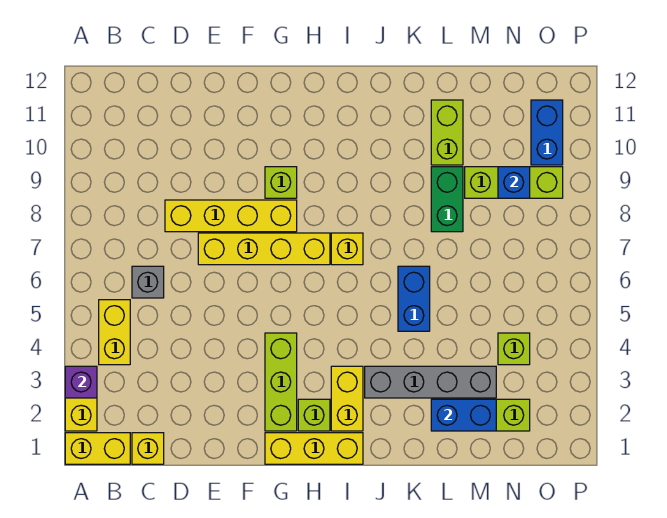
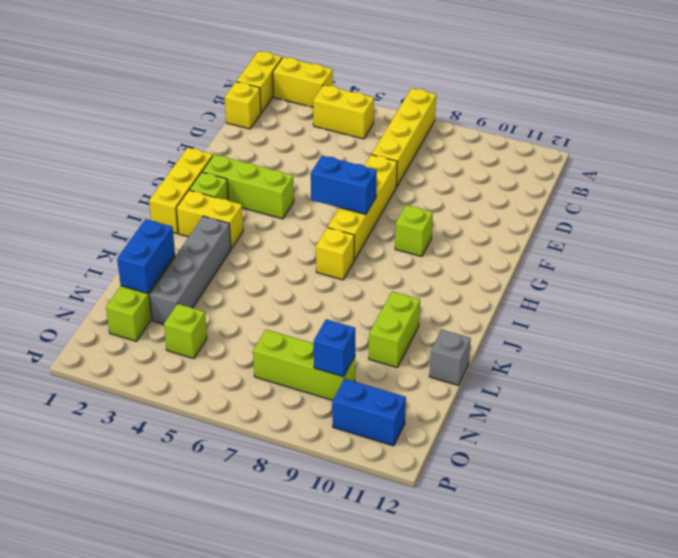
purple brick A3 level 2 -> none
grey brick C6 level 1 -> grey brick L12 level 1
yellow brick D8:G8 level 1 -> yellow brick A7:D7 level 1
blue brick K5:K6 level 1 -> blue brick G6:G7 level 2
green brick L8:L9 level 1 -> none
lime brick L10:L11 level 1 -> lime brick K10:L10 level 1
lime brick M9:O9 level 1 -> lime brick N7:N9 level 1

